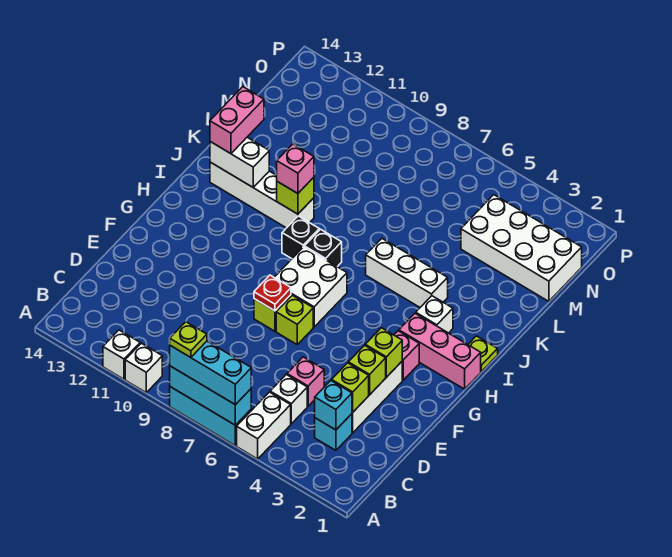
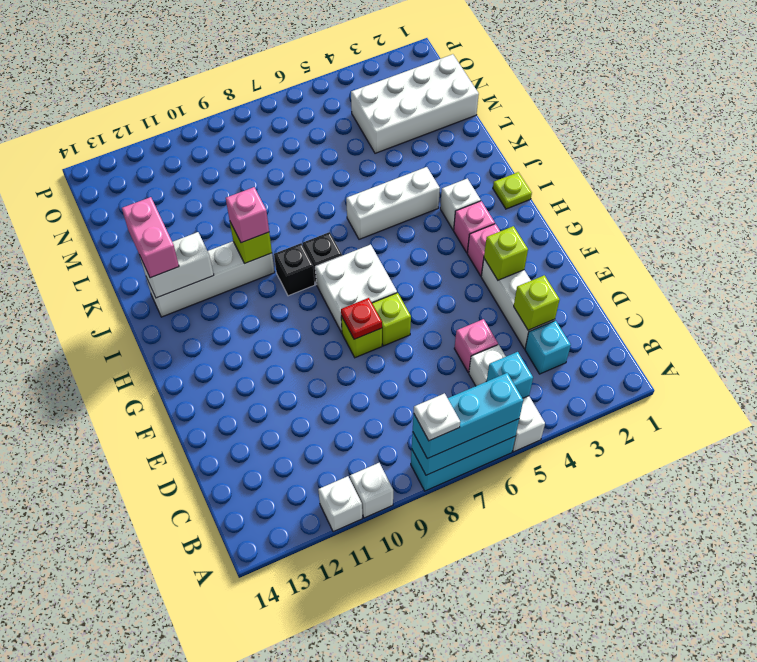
lime plate A8 level 4 -> white plate A8 level 4
cyan brick C3 level 2 -> cyan brick B5 level 2
lime brick E3 level 2 -> none
pink brick H1:H3 level 1 -> pink brick H3 level 1

